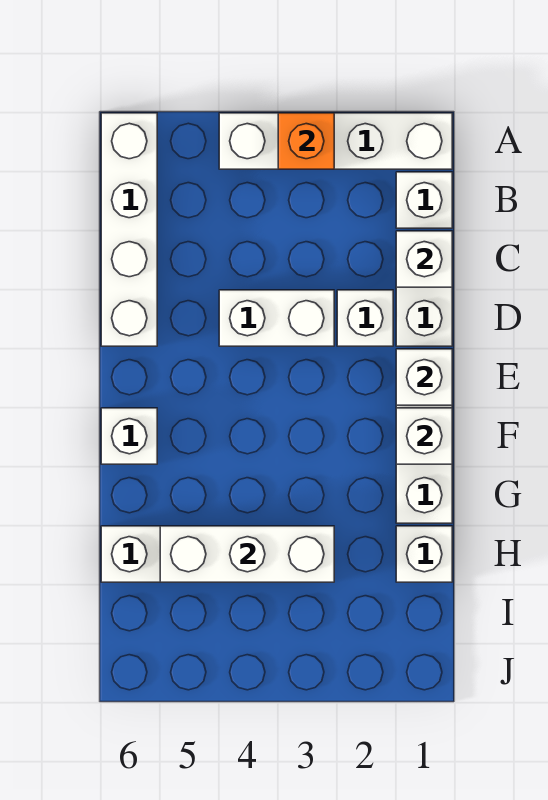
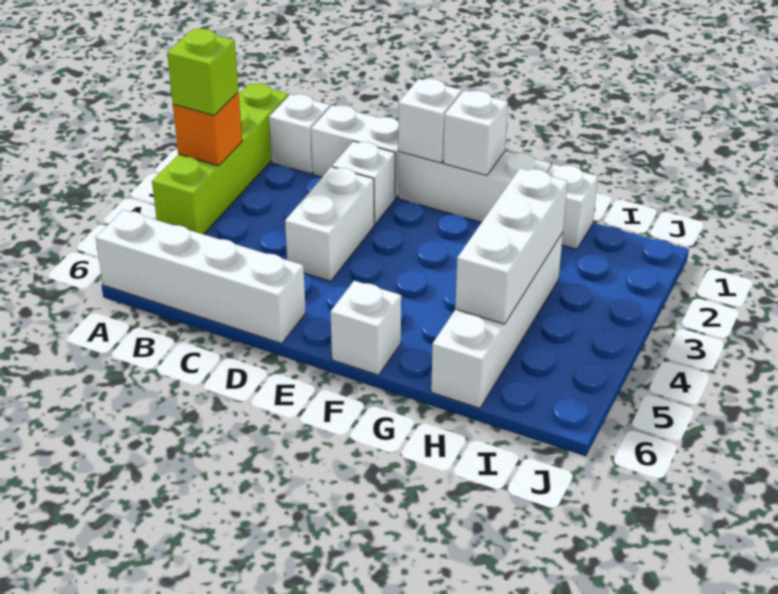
white brick A1:A4 level 1 -> lime brick A1:A4 level 1
none -> lime brick A3 level 3
white brick C1 level 2 -> none

